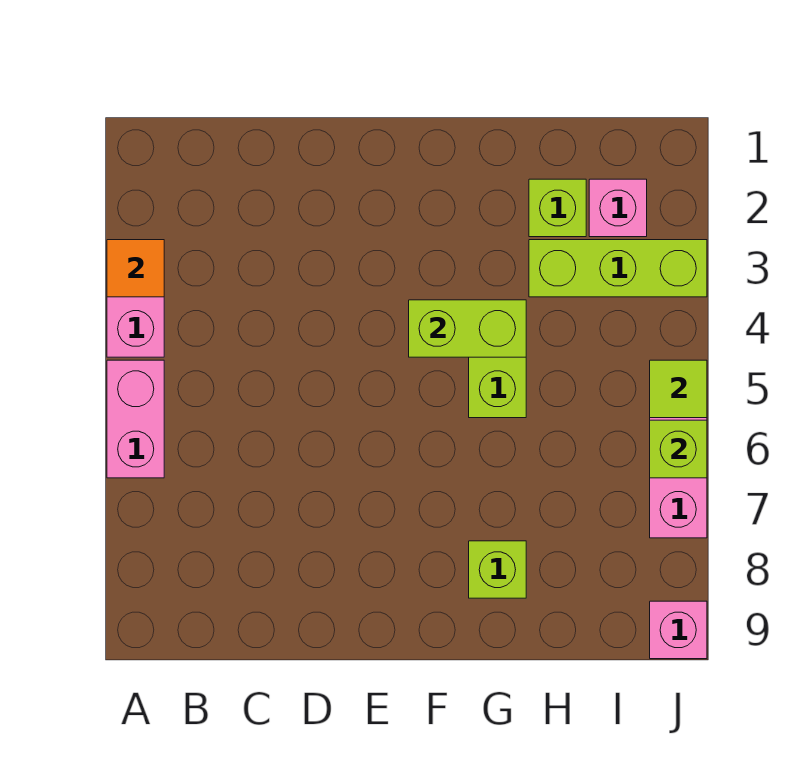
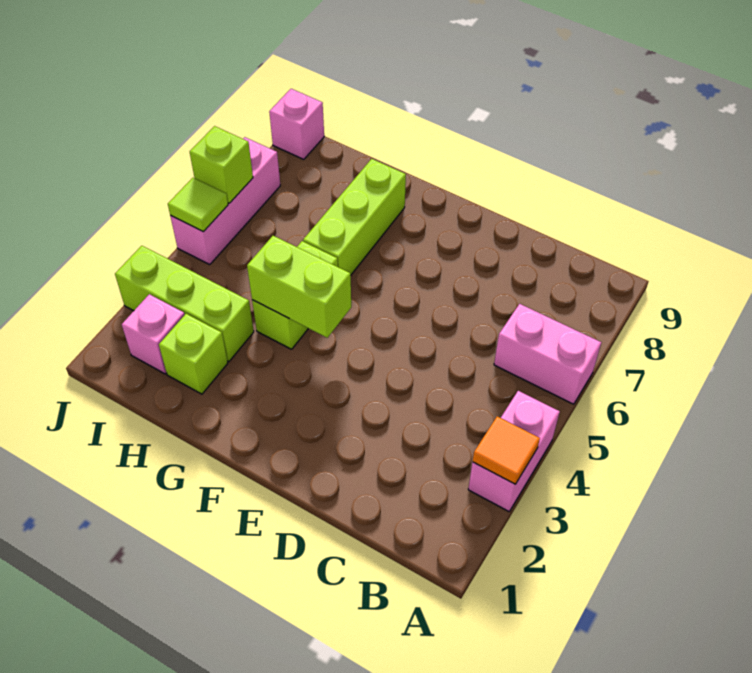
pink brick A5:A6 level 1 -> pink brick A6:B6 level 1
lime brick G8 level 1 -> lime brick G6:G8 level 1

